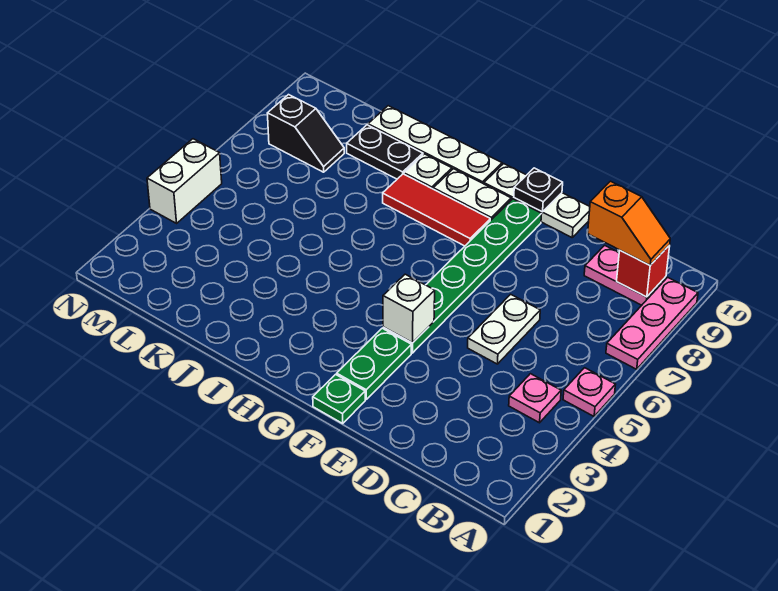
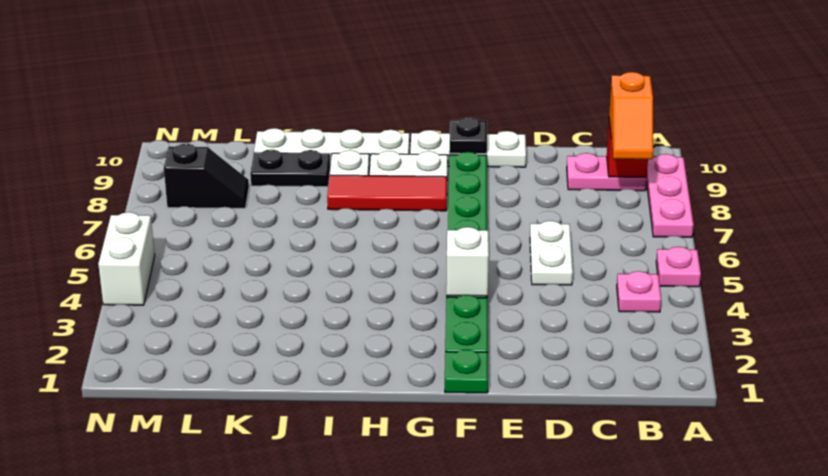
orange slope B9:C9 level 3 top C -> orange slope B8:B9 level 3 top 9

